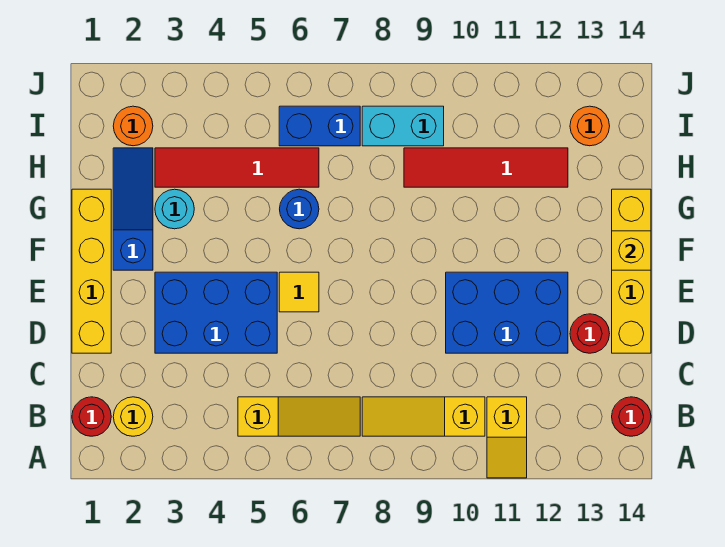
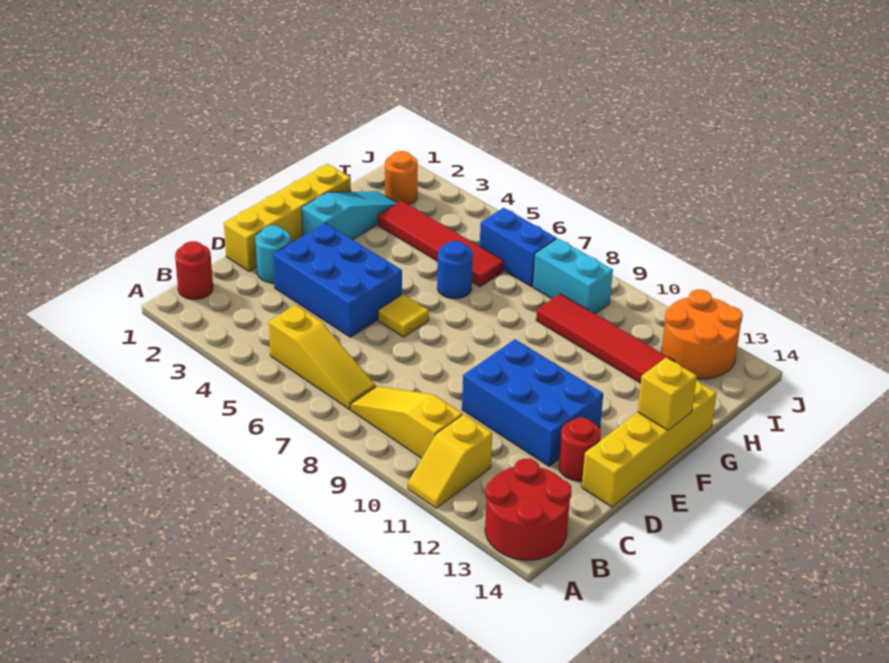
yellow round brick B2 level 1 -> none
red round brick B14 level 1 -> red round brick A13:B14 level 1
blue slope F2:H2 level 1 top F -> cyan slope F2:H2 level 1 top F
cyan round brick G3 level 1 -> cyan round brick D2 level 1
orange round brick I13 level 1 -> orange round brick I12:J13 level 1

